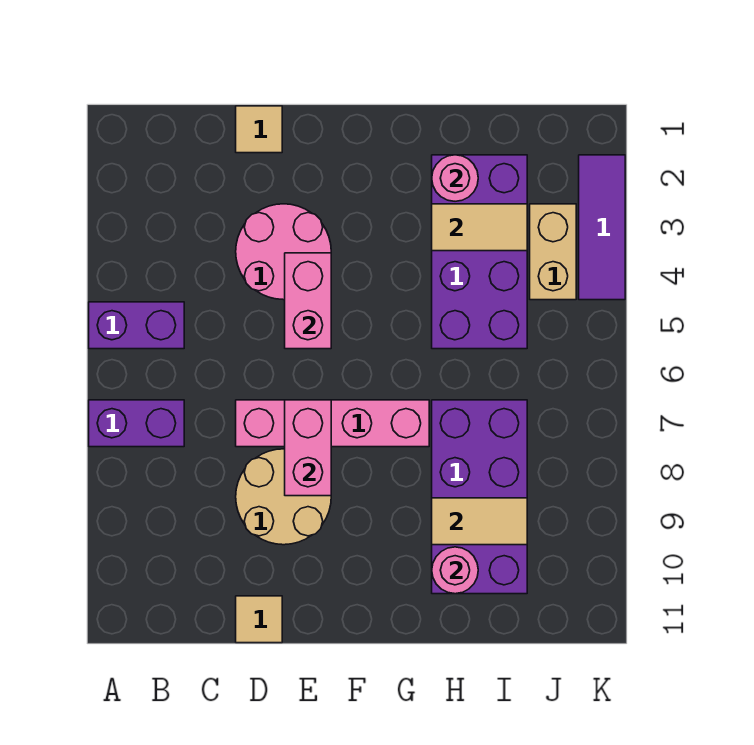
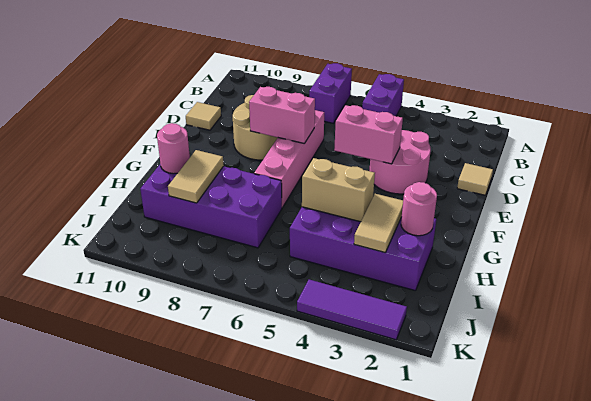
tan brick J3:J4 level 1 -> tan brick H4:H5 level 2

